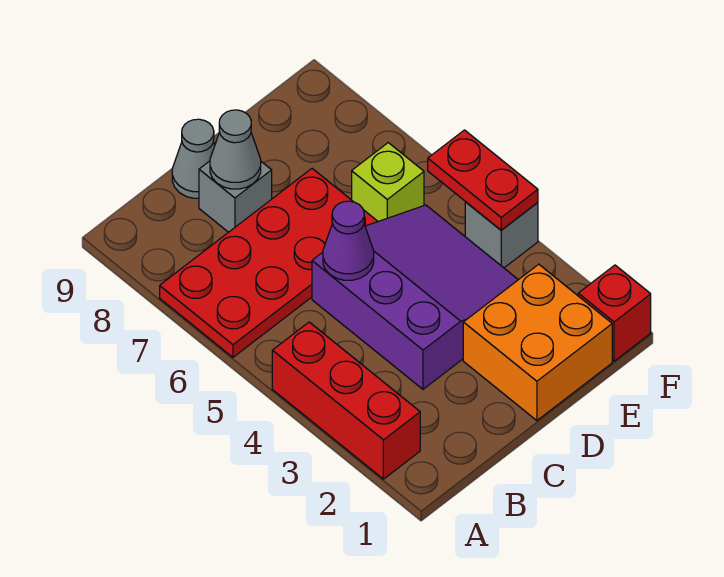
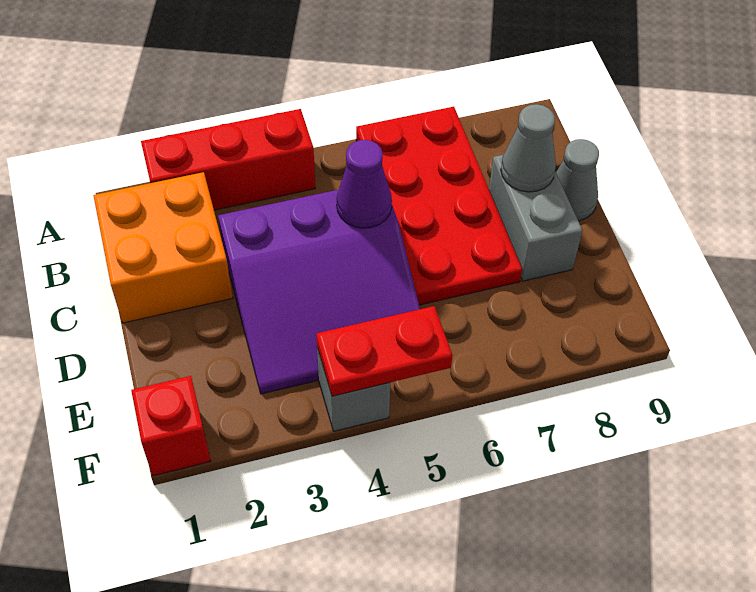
grey brick C8 level 1 -> grey brick C8:D8 level 1
orange brick D1:E2 level 1 -> orange brick B1:C2 level 1
lime brick E6 level 1 -> none

